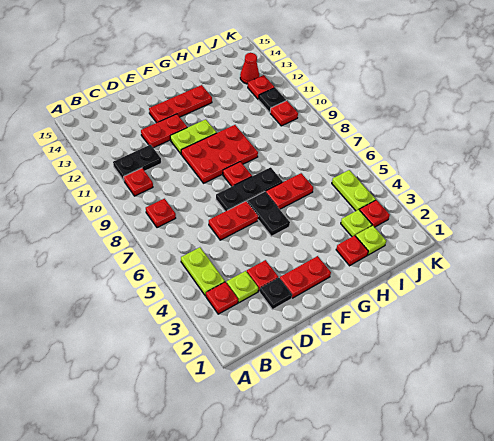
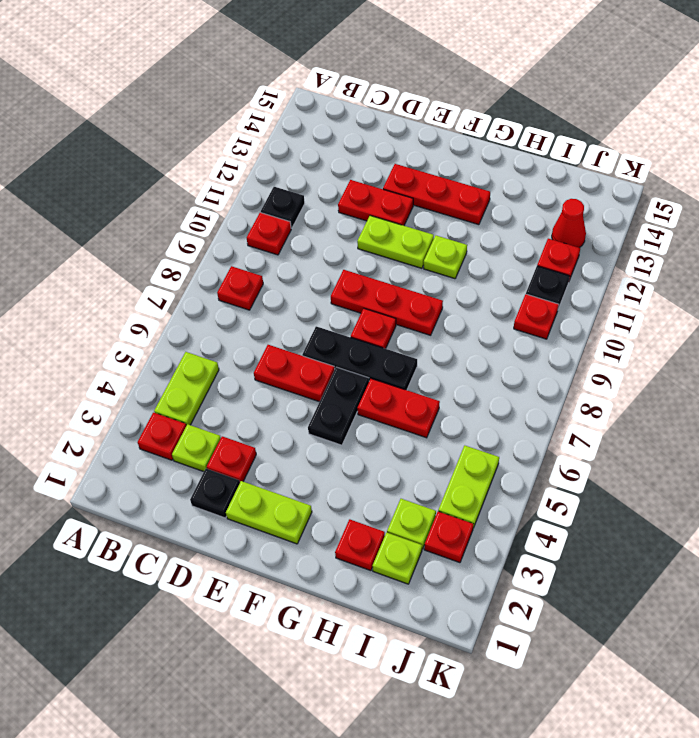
black plate B11:C11 level 1 -> black plate B11 level 1
red plate E2:F2 level 1 -> lime plate E2:F2 level 1
red plate E9:G10 level 1 -> red plate E9:G9 level 1
none -> lime plate G11 level 1

